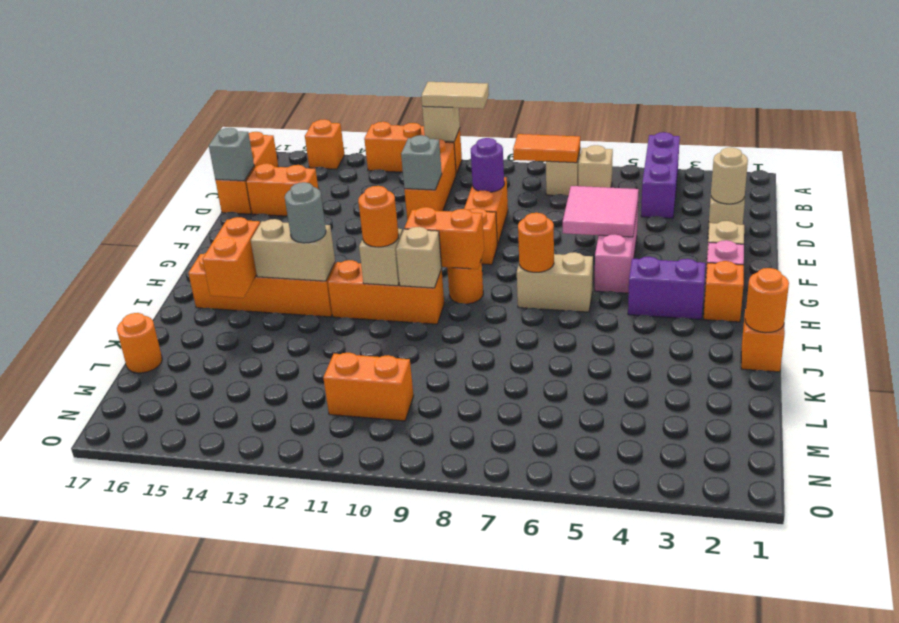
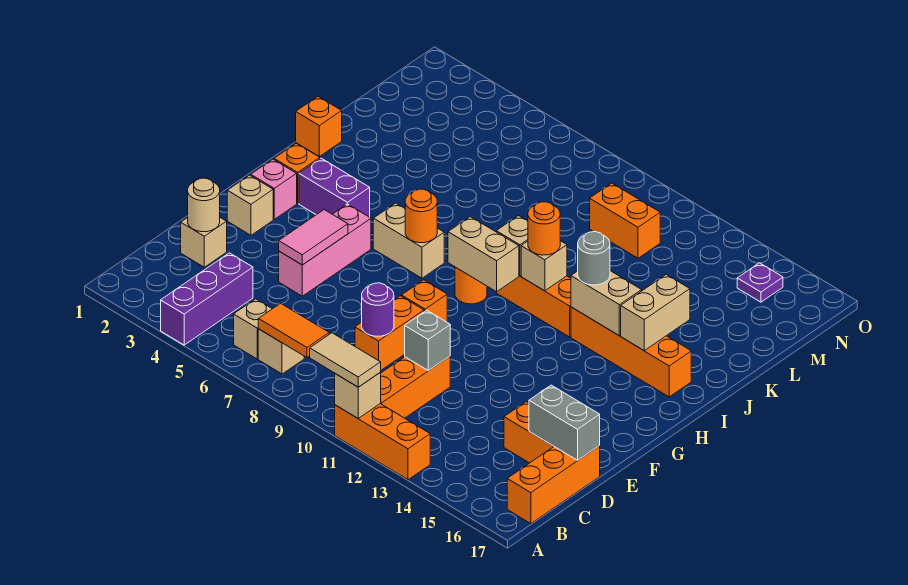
orange brick A15 level 1 -> none
grey brick D17 level 2 -> grey brick D16:D17 level 2
pink tile E5:F6 level 2 -> pink tile E5:F5 level 2
orange brick H9:H10 level 2 -> tan brick H9:H10 level 2
orange brick I15:J15 level 2 -> tan brick I15:J15 level 2
orange round brick J1 level 2 -> none
orange round brick L17 level 1 -> none
none -> purple plate N15 level 1

